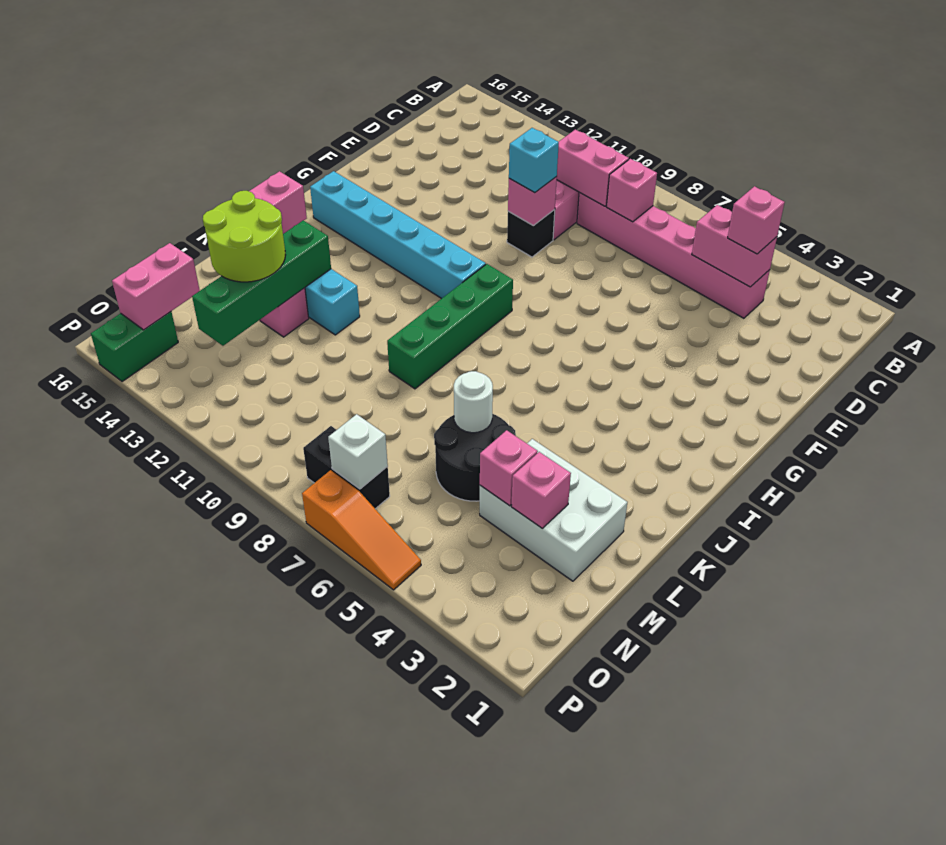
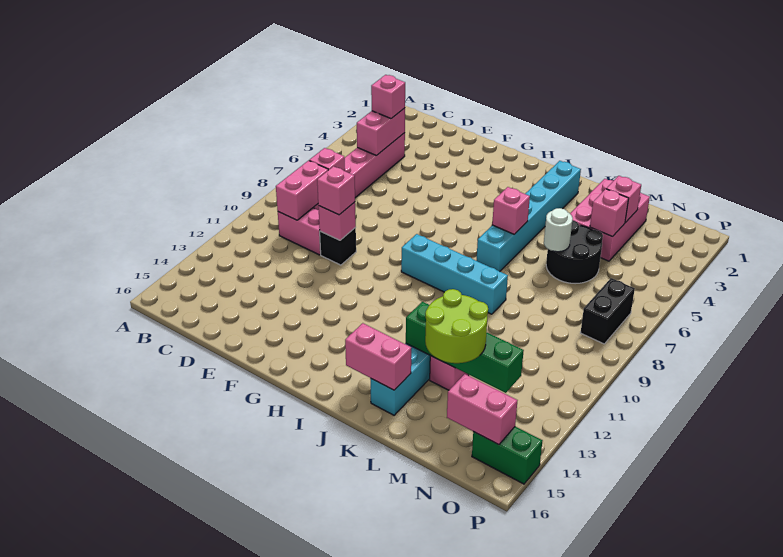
cyan brick E10 level 3 -> pink brick E10 level 3
green brick H9:K9 level 1 -> cyan brick H9:K9 level 1
cyan brick H10:H15 level 1 -> cyan brick J2:J7 level 1
none -> pink brick J6 level 2
white brick L2:M4 level 1 -> pink brick L2:M4 level 1
white brick O7 level 2 -> none
orange slope P5:P7 level 1 top 7 -> none

